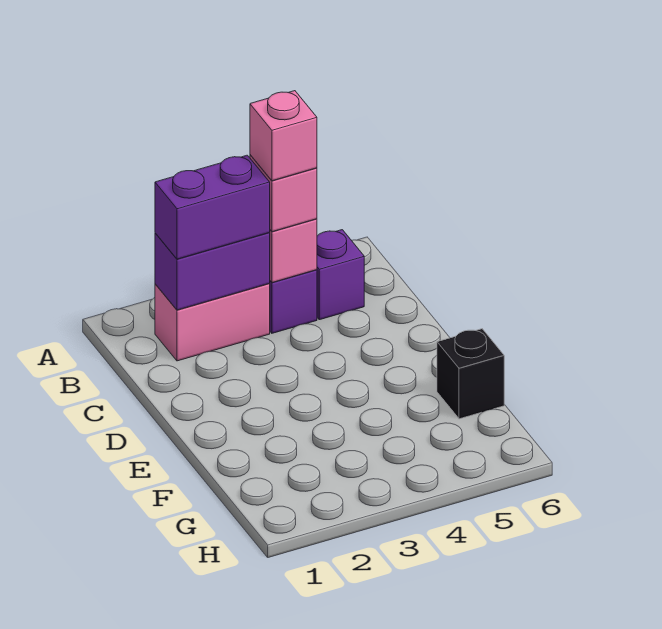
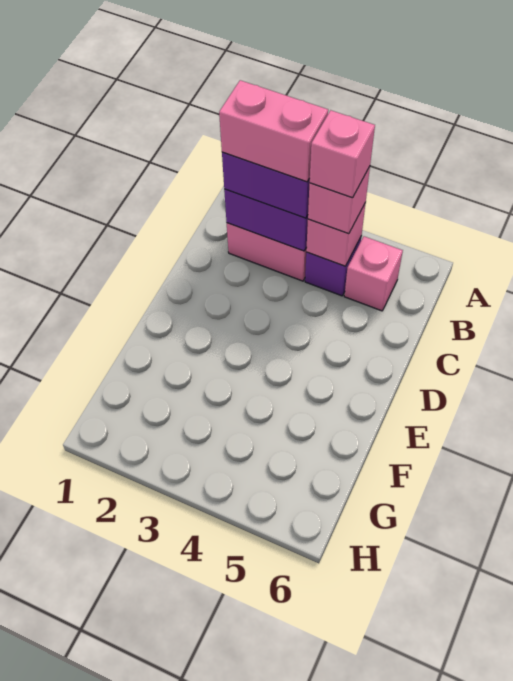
none -> pink brick B2:B3 level 4
purple brick B5 level 1 -> pink brick B5 level 1
black brick F6 level 1 -> none

